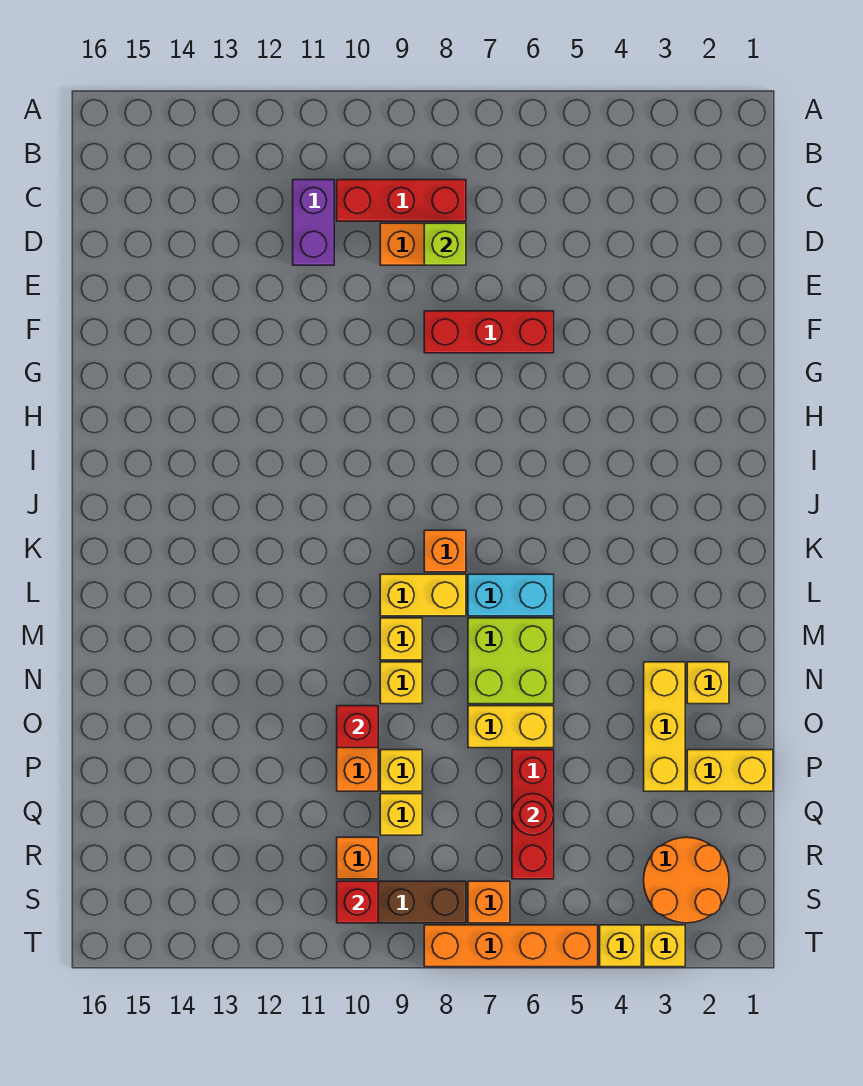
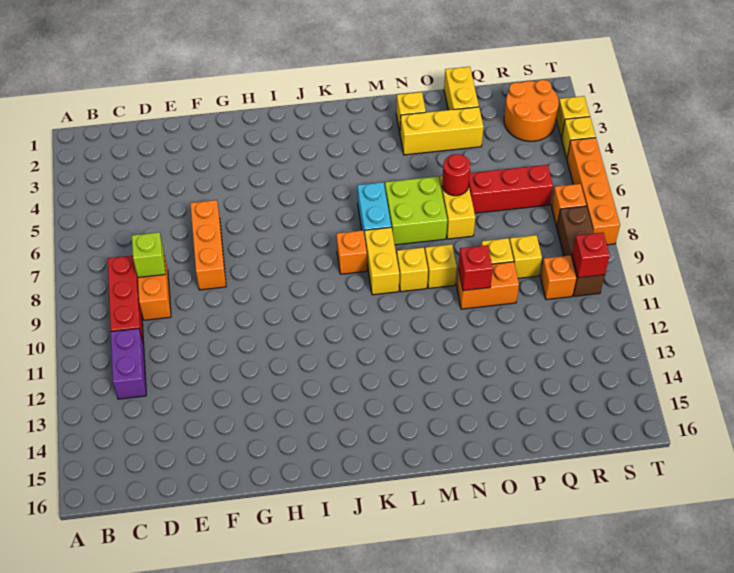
purple brick C11:D11 level 1 -> purple brick C11:C12 level 1
red brick F6:F8 level 1 -> orange brick F6:F8 level 1
red round brick Q6 level 2 -> red round brick O6 level 2

